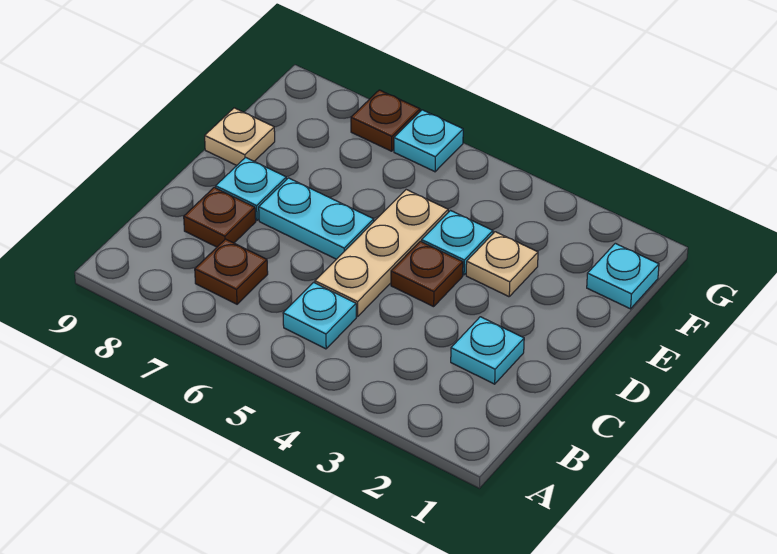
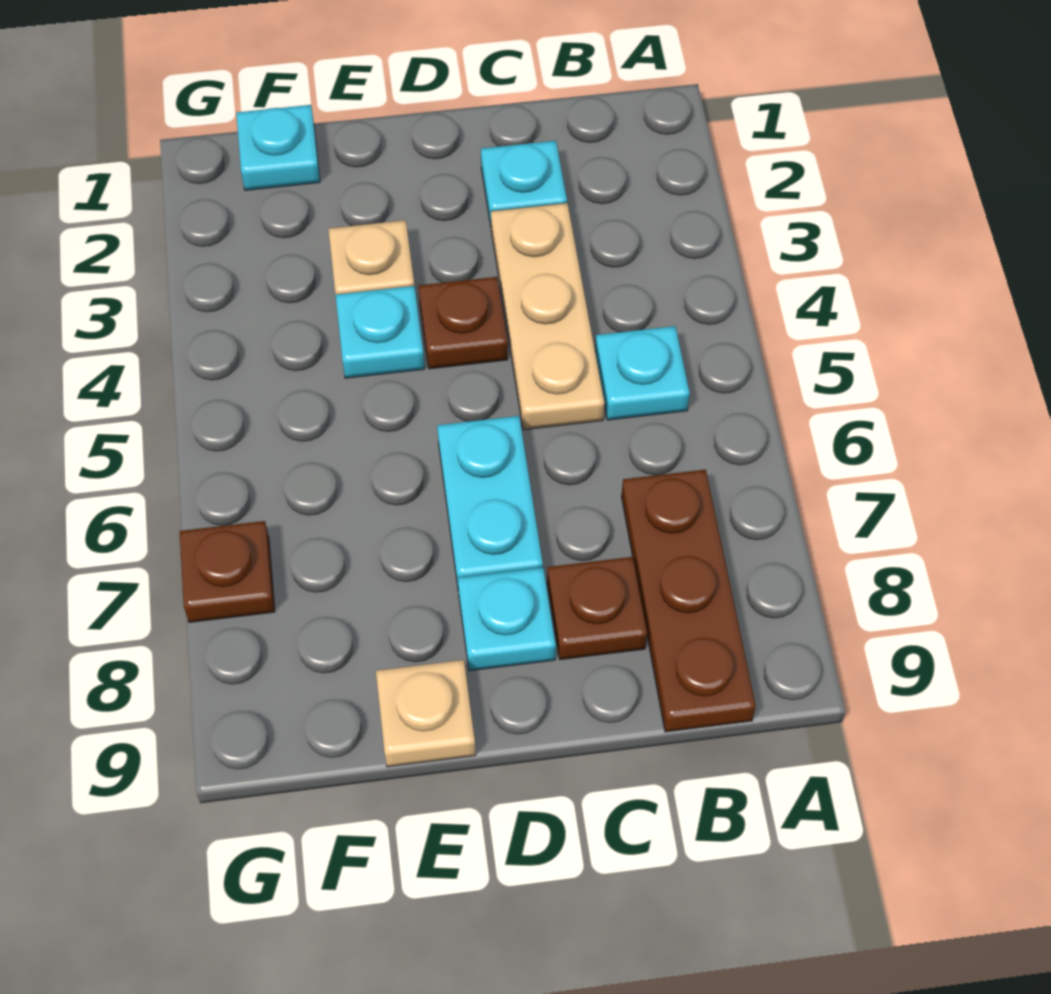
brown plate B7 level 1 -> brown plate B7:B9 level 1
tan plate C5:E5 level 1 -> tan plate C3:C5 level 1
cyan plate G6 level 1 -> none

